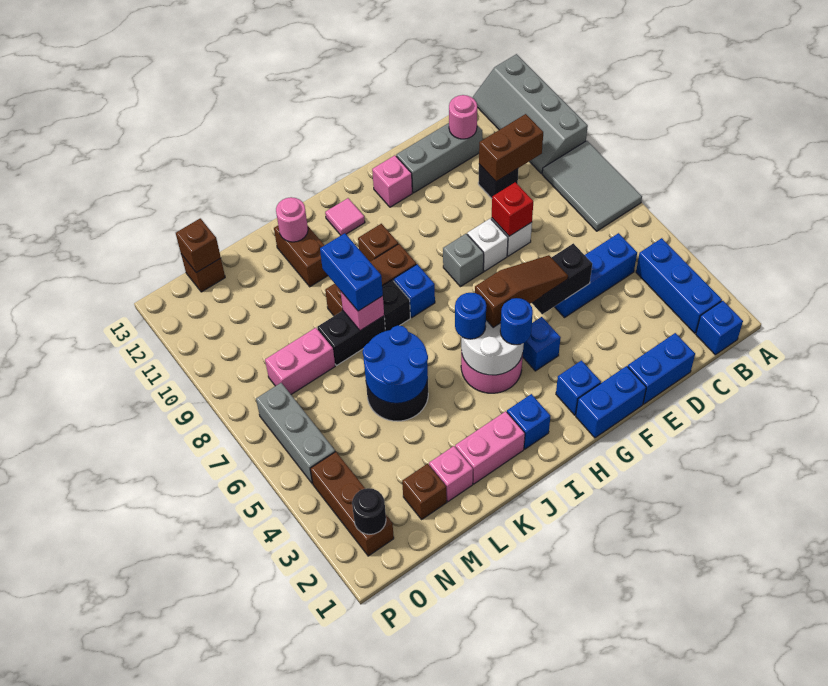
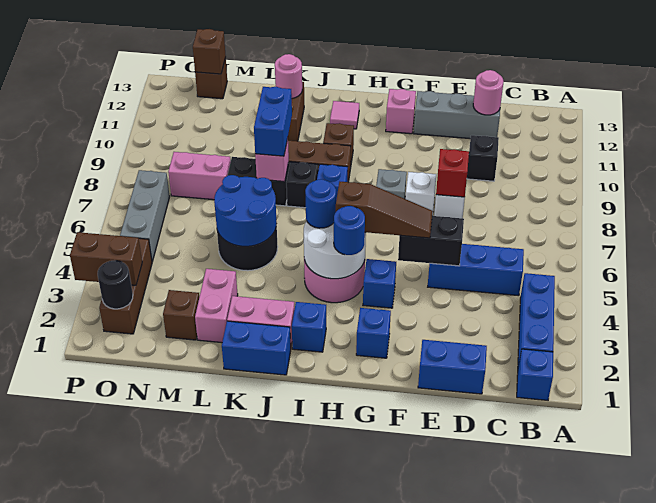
grey tile A7:B9 level 1 -> none
grey slope A10:B13 level 1 top A -> none
brown brick C10:D10 level 2 -> brown brick O3:P3 level 2
blue brick F1:G1 level 1 -> blue brick J1:K1 level 1
pink brick L2 level 1 -> pink brick L2:L3 level 1

